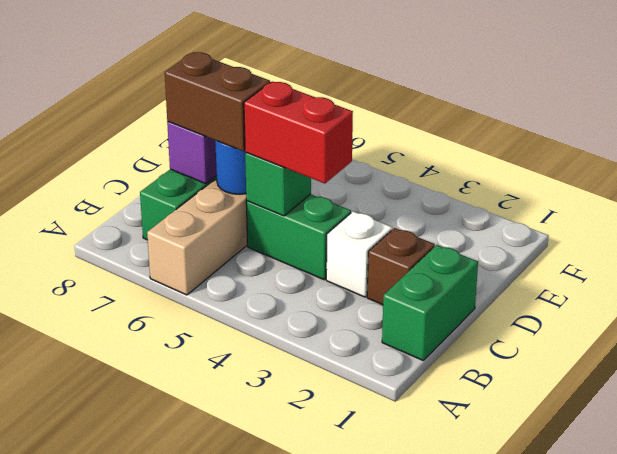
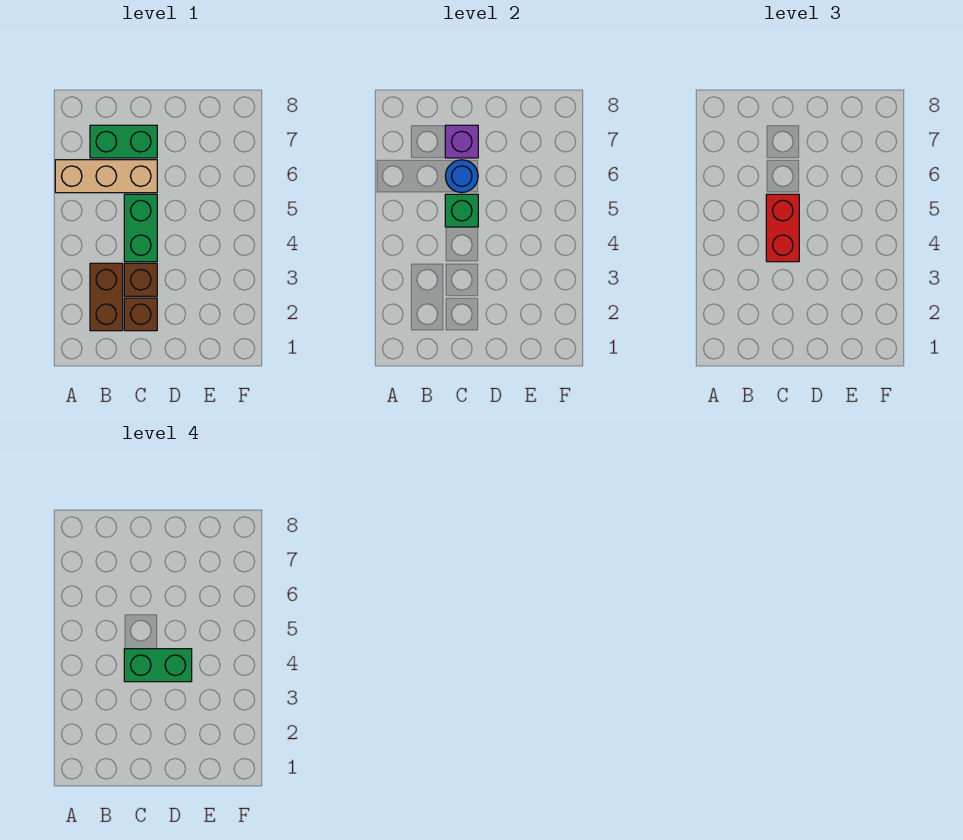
green brick B1:C1 level 1 -> green brick C4:D4 level 4
white brick C3 level 1 -> brown brick C3 level 1
brown brick C6:C7 level 3 -> brown brick B2:B3 level 1

